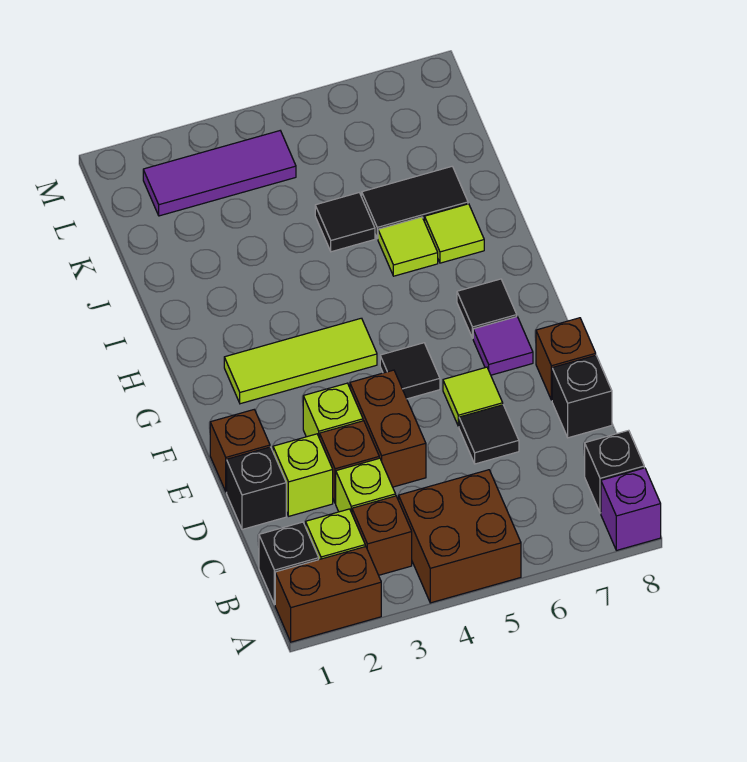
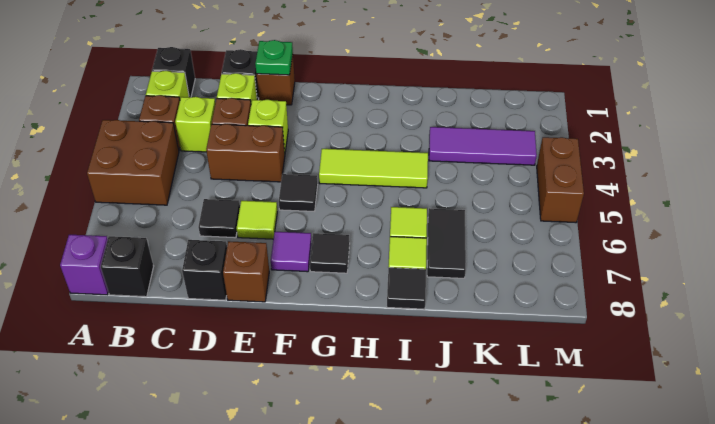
brown brick A1:A2 level 1 -> brown brick M4:M5 level 1
none -> green plate E1 level 2
lime tile G2:G4 level 1 -> lime tile G4:I4 level 1
black tile J5 level 1 -> black tile I8 level 1
purple tile L2:L4 level 1 -> purple tile J3:L3 level 1

